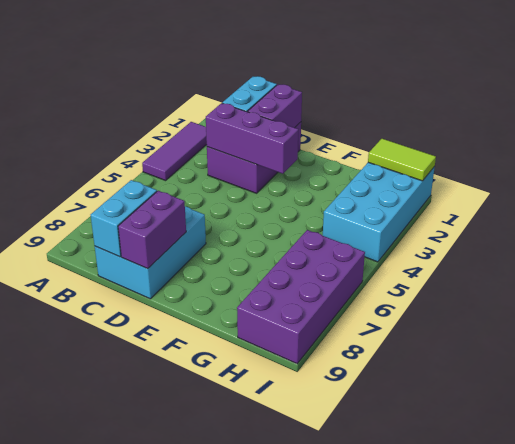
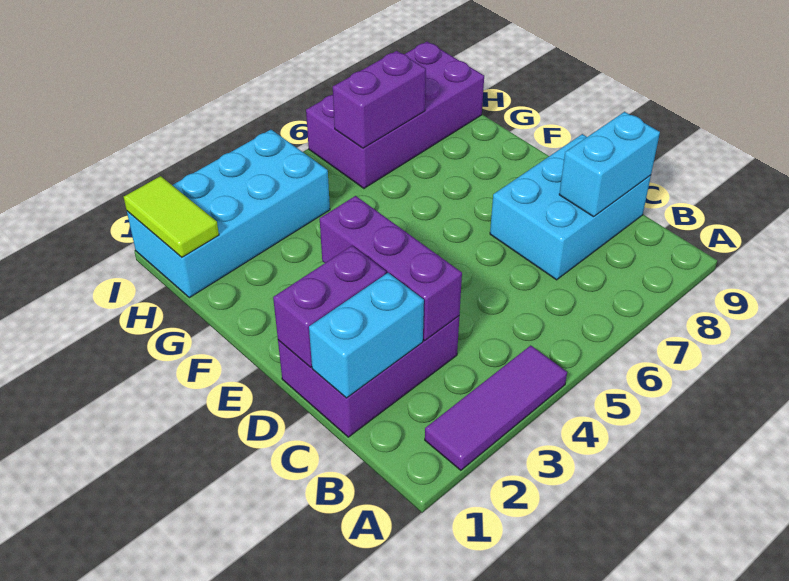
purple brick D8:D9 level 2 -> purple brick H6:H7 level 2

